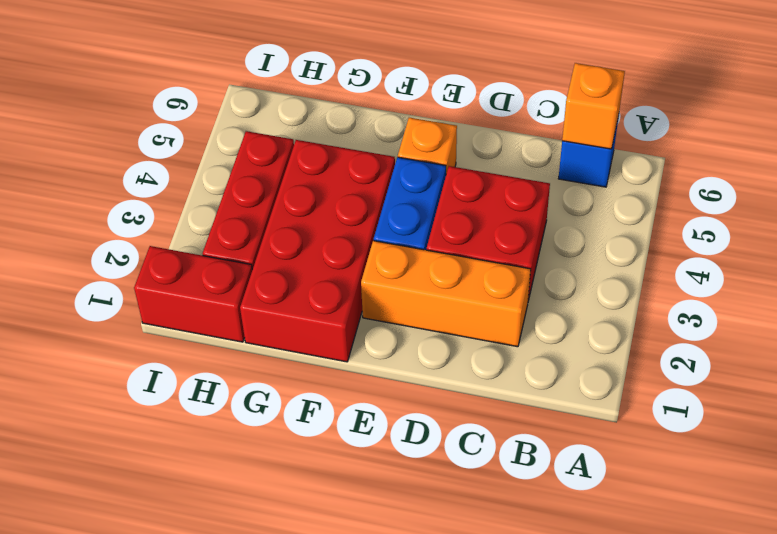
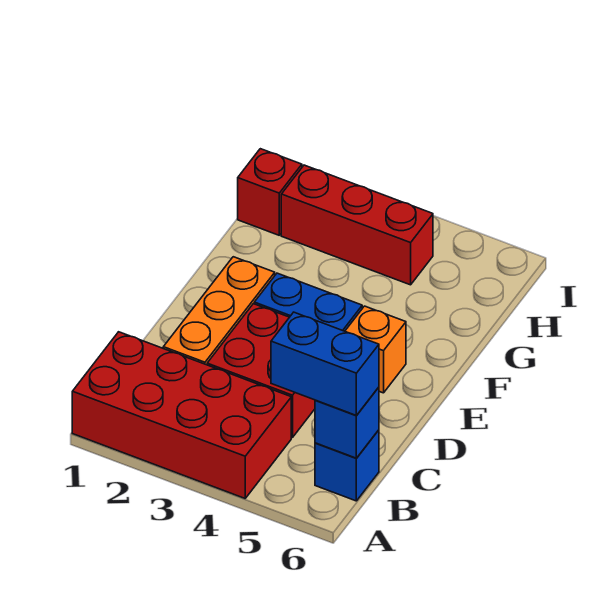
none -> blue brick B5:B6 level 3
orange brick B6 level 2 -> blue brick B6 level 2
red brick F1:G4 level 1 -> red brick A1:B4 level 1
red brick H1:I1 level 1 -> red brick H1 level 1

